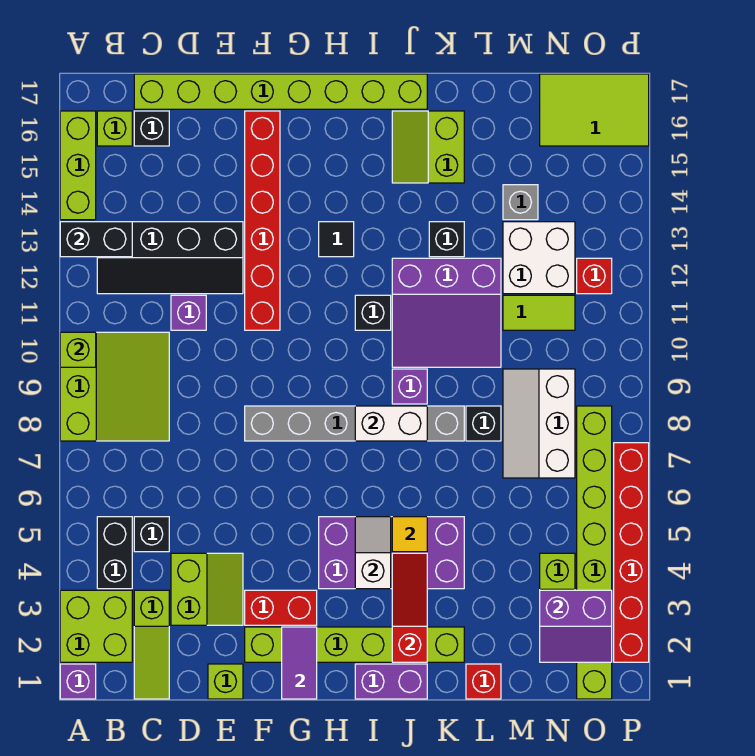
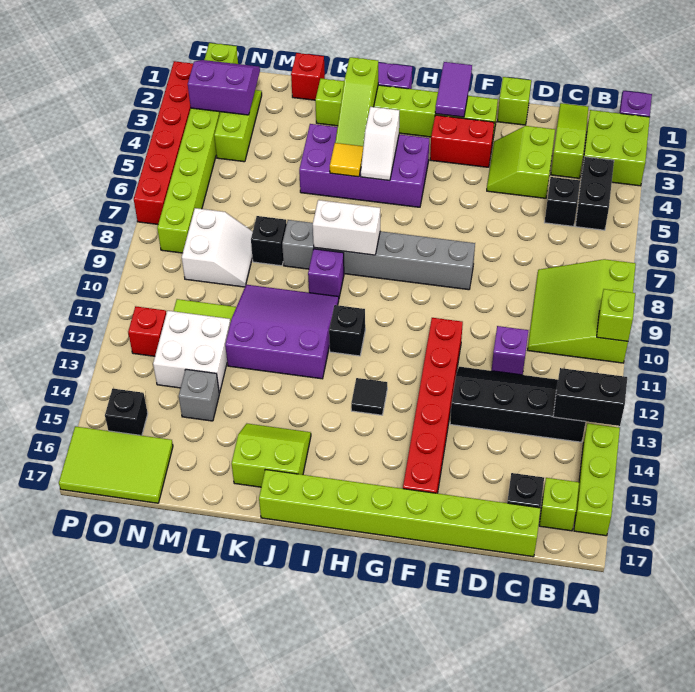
red slope J2:J4 level 2 top 2 -> lime slope J2:J4 level 2 top 2
lime slope J15:K16 level 1 top K -> lime slope J15:K16 level 1 top 16
black brick K13 level 1 -> black brick O15 level 1
white slope M7:N9 level 1 top N -> white slope M8:N9 level 1 top N

